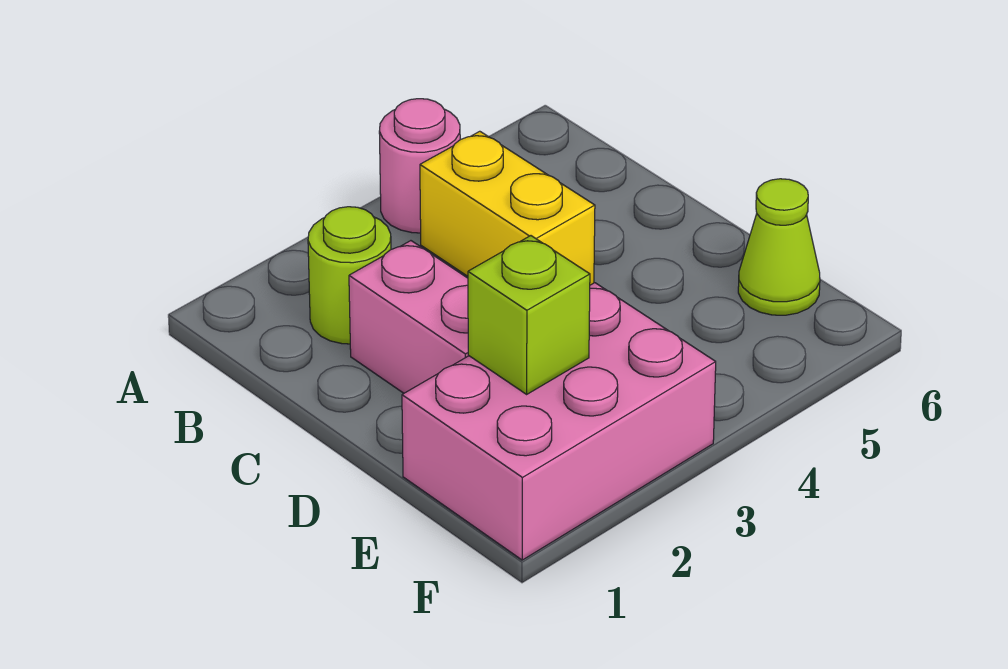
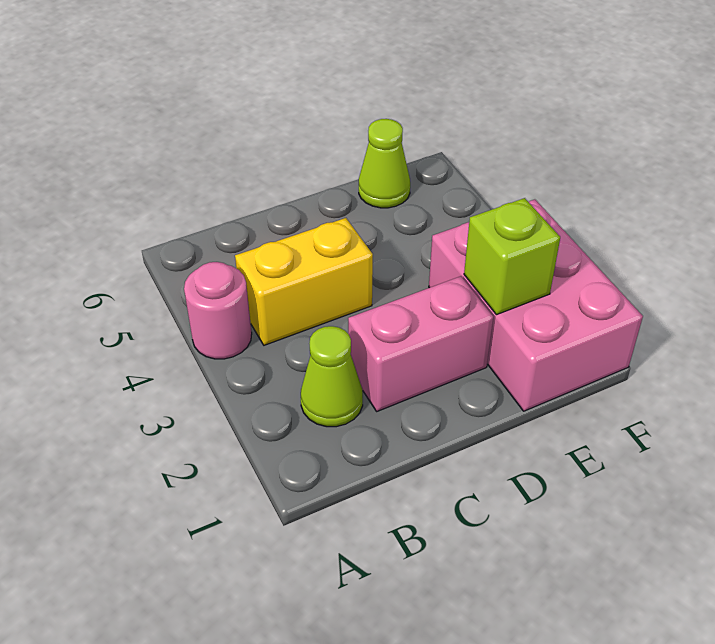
lime round brick B2 level 1 -> lime cone B2 level 1

